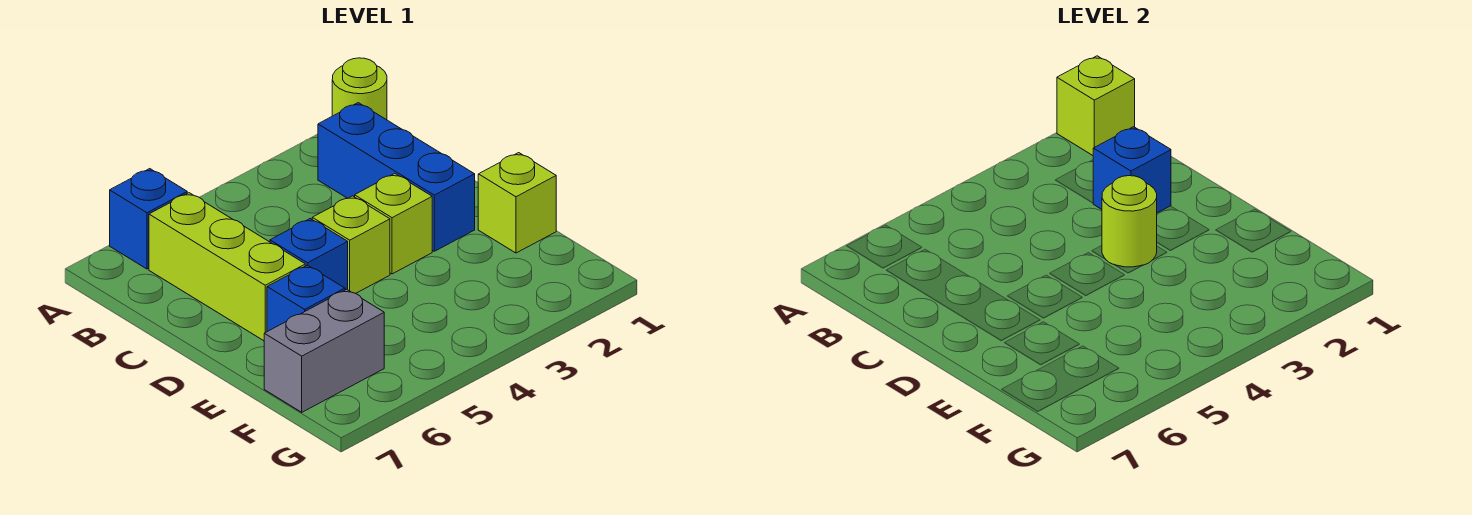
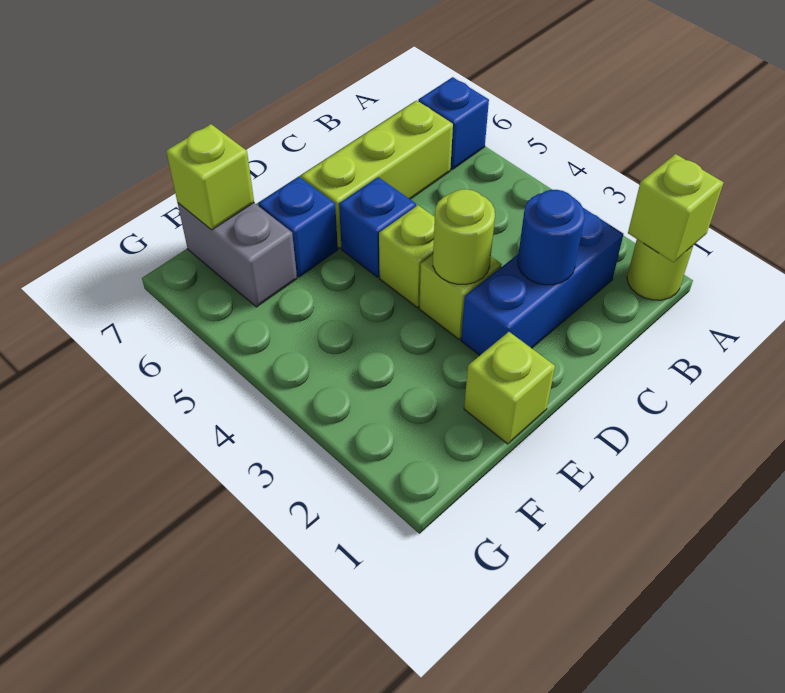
blue brick C2 level 2 -> blue round brick C2 level 2
none -> lime brick F7 level 2

